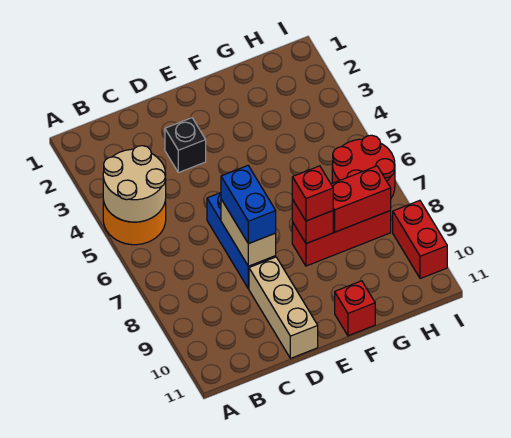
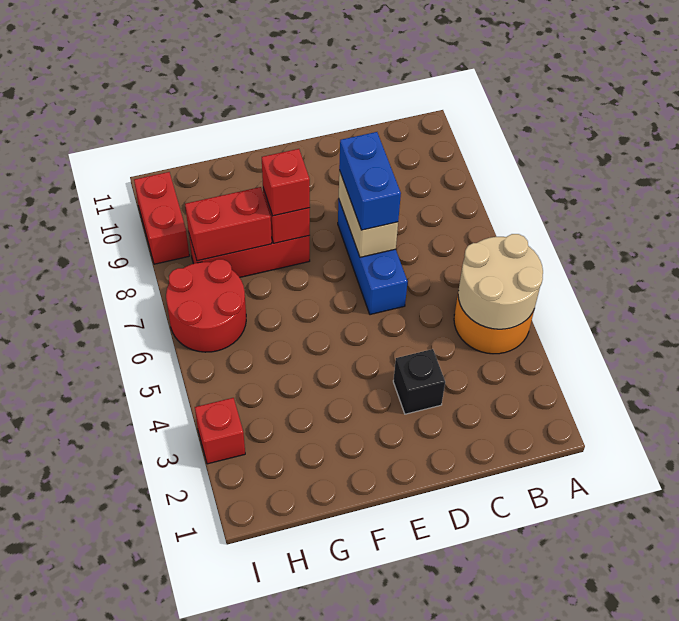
tan brick D9:D11 level 1 -> none
red brick F11 level 1 -> red brick I3 level 1

